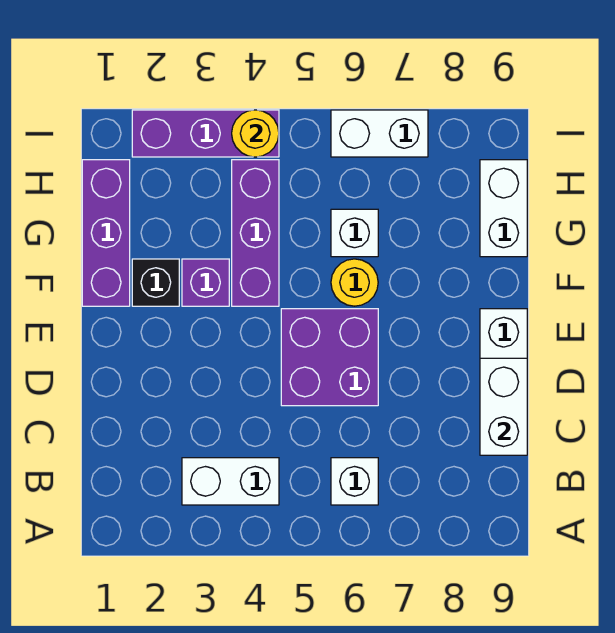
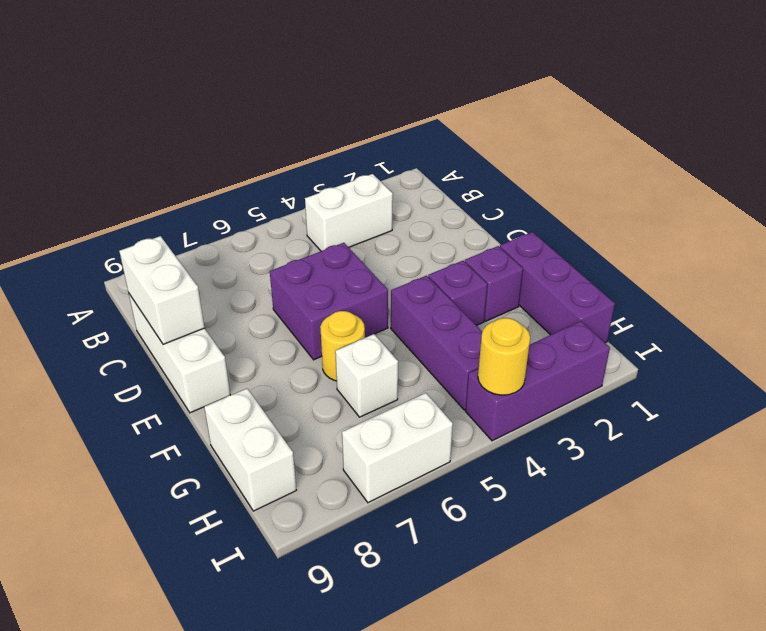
white brick B6 level 1 -> none
black brick F2 level 1 -> purple brick F2 level 1

